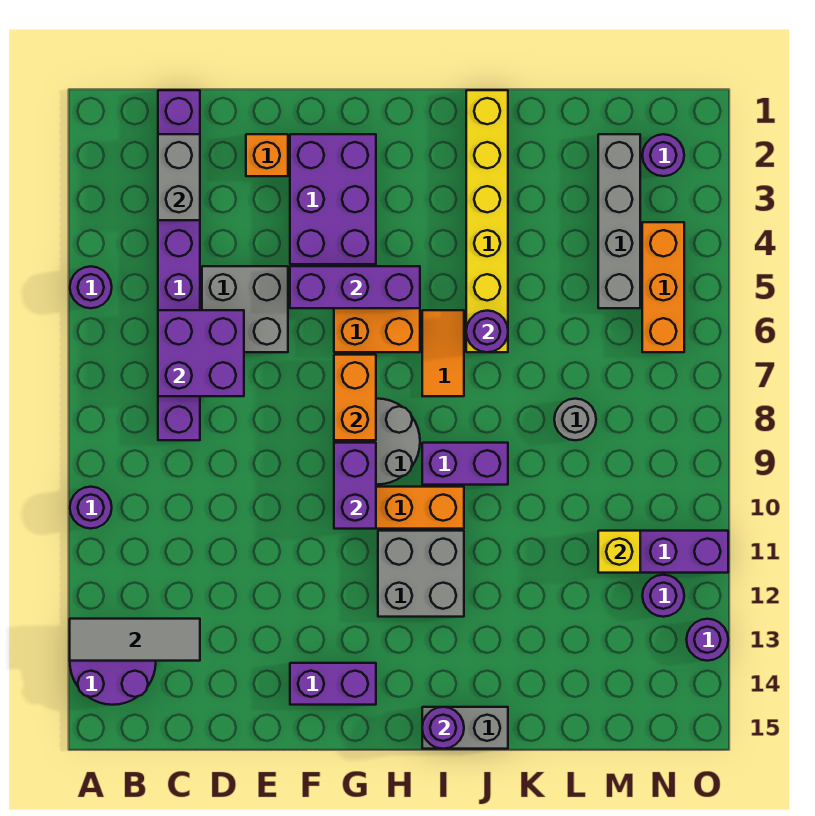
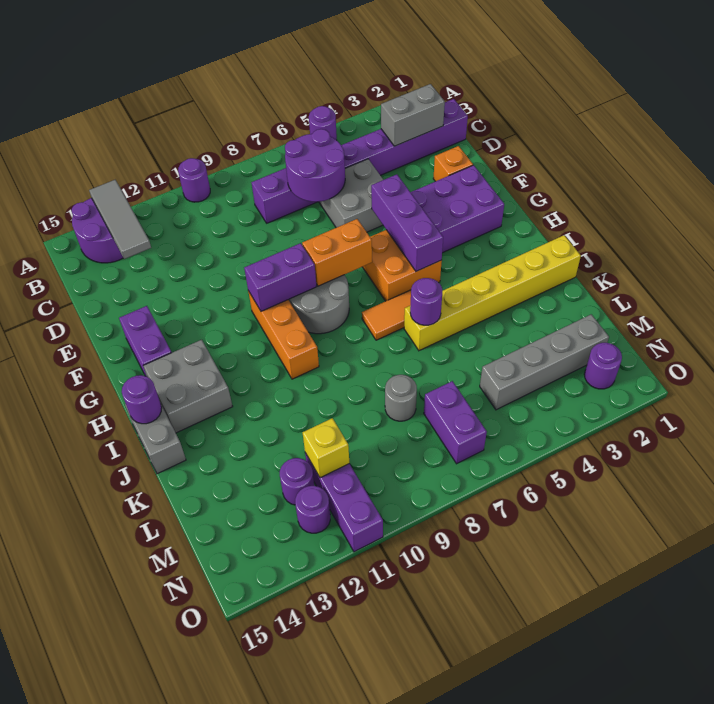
purple brick C6:D7 level 2 -> purple round brick C6:D7 level 2
grey brick H11:I12 level 1 -> grey brick H13:I14 level 1
purple brick I9:J9 level 1 -> purple brick M7:N7 level 1
orange brick N4:N6 level 1 -> none
purple round brick O13 level 1 -> purple round brick M12 level 1

